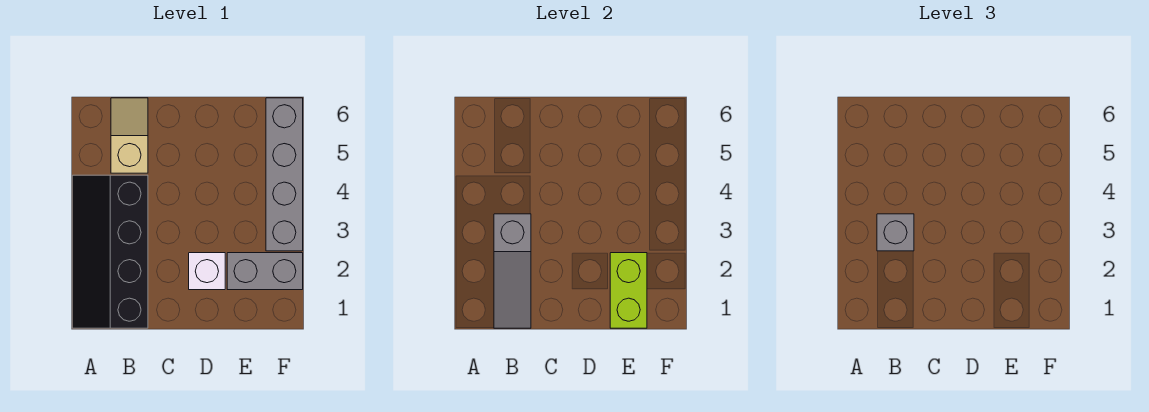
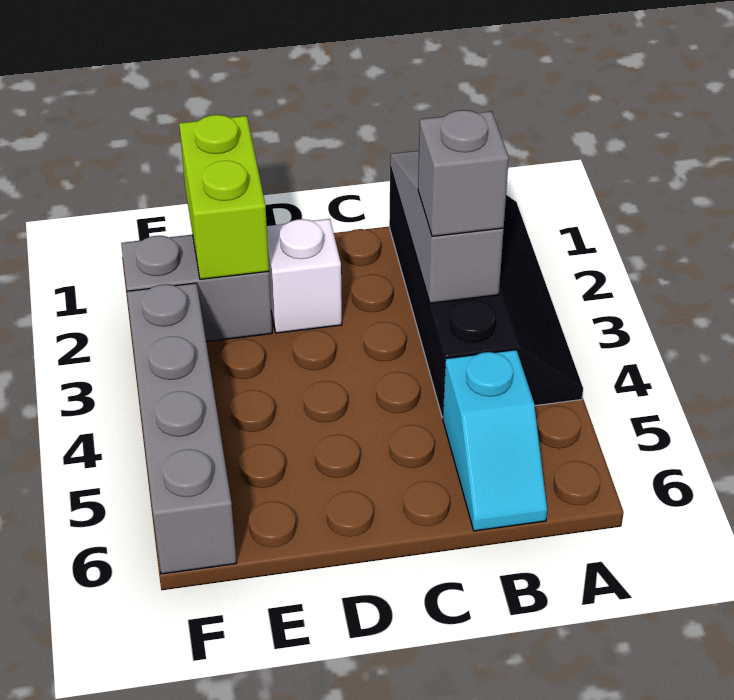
tan slope B5:B6 level 1 top 5 -> cyan slope B5:B6 level 1 top 5

